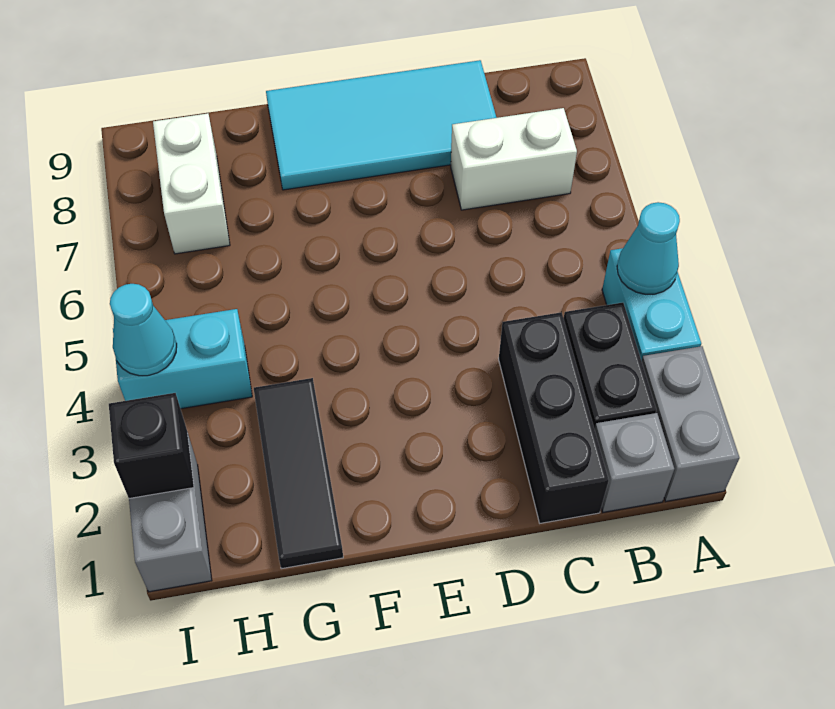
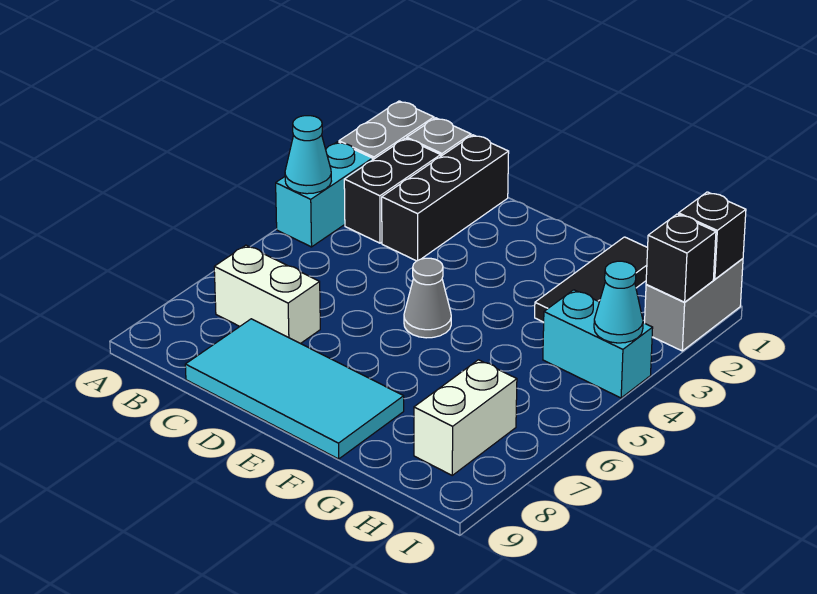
none -> grey cone E5 level 1
none -> black brick I1 level 2

